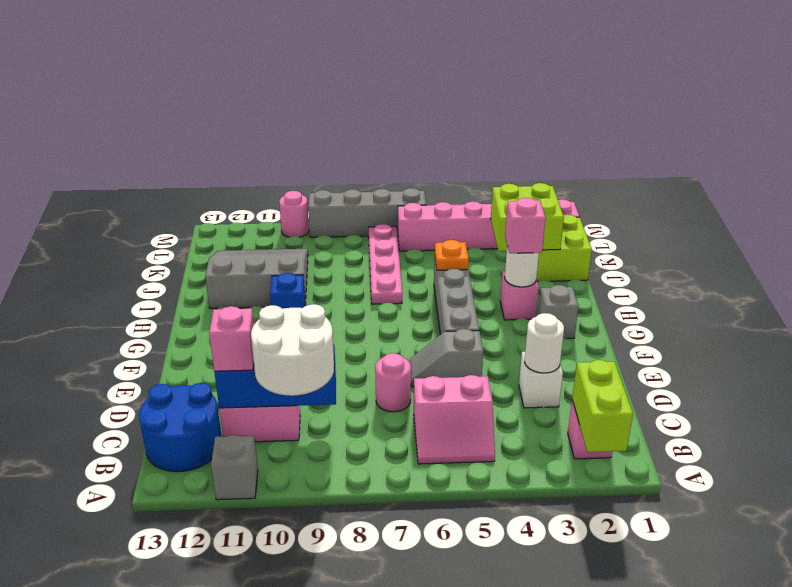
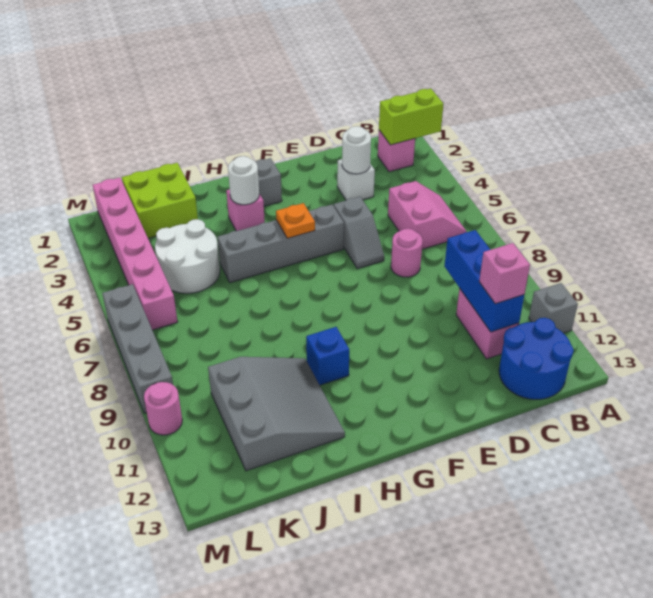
white round brick B9:C10 level 3 -> white round brick J4:K5 level 1
pink brick H3 level 3 -> none
orange plate I5 level 2 -> orange plate G5 level 2
pink plate I7:L7 level 1 -> none
grey slope I10:K12 level 1 top I -> grey slope I10:K12 level 1 top K
lime brick J2:K3 level 2 -> none

